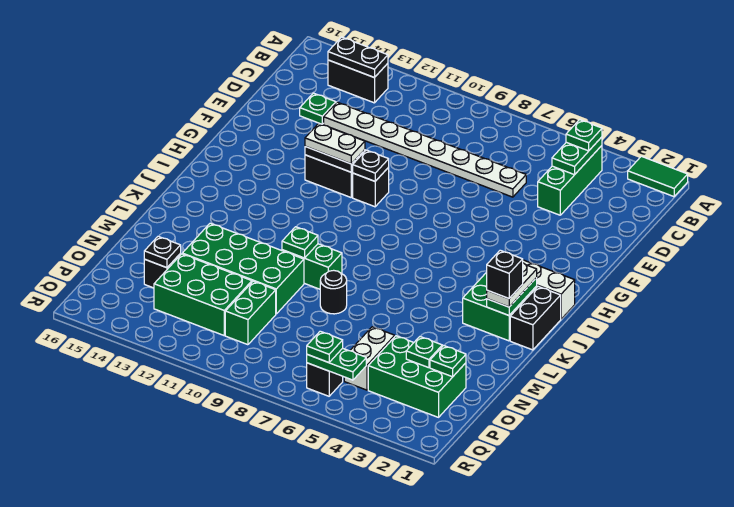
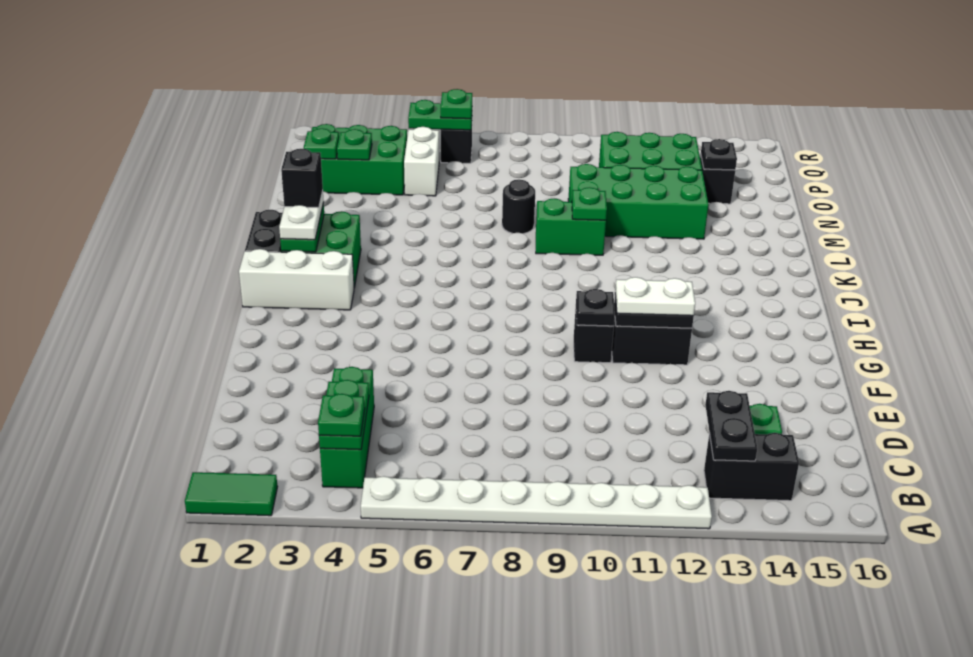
black plate B13:B14 level 2 -> black plate B13:C13 level 2
white plate D6:D13 level 1 -> white plate A5:A12 level 1
green brick O10:P10 level 1 -> none

